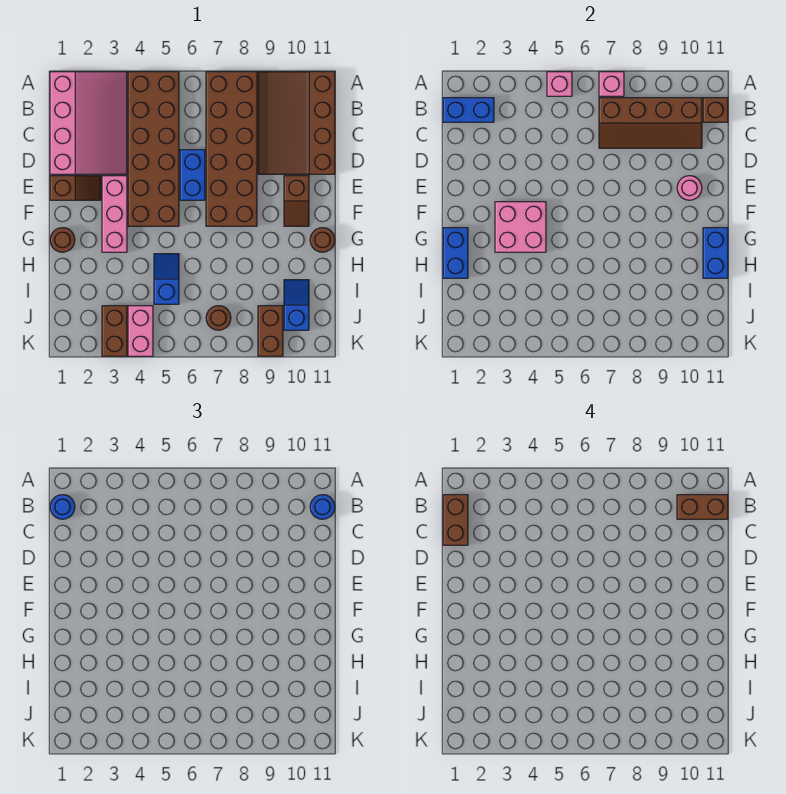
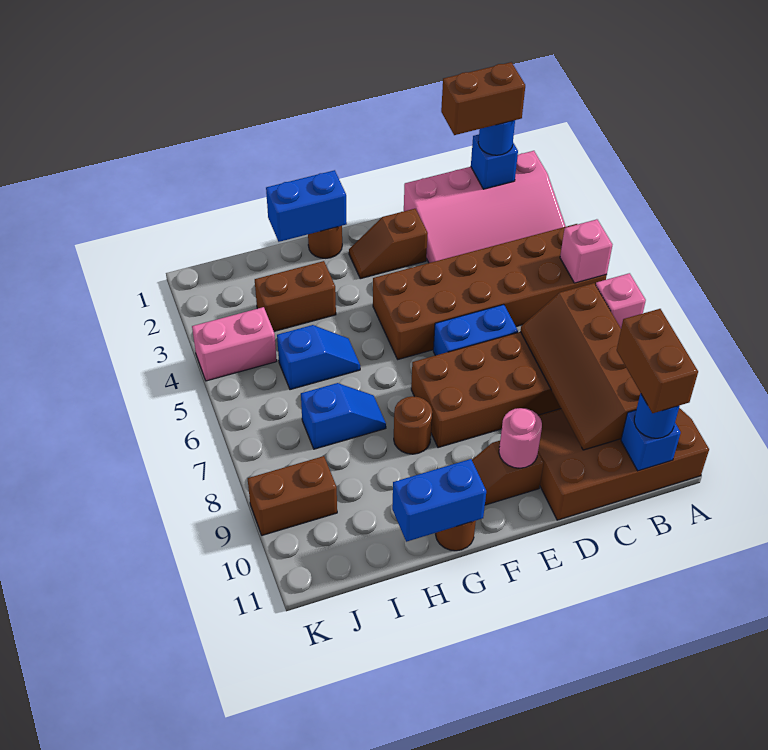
blue brick B1:B2 level 2 -> blue brick B1 level 2
brown brick B11 level 2 -> blue brick B11 level 2
brown slope E1:E2 level 1 top 1 -> brown slope E2:F2 level 1 top E
pink brick E3:G3 level 1 -> none
pink brick F3:G4 level 2 -> none
blue slope I10:J10 level 1 top J -> blue slope H7:I7 level 1 top I
brown brick J3:K3 level 1 -> brown brick H3:I3 level 1
brown round brick J7 level 1 -> brown round brick G8 level 1

